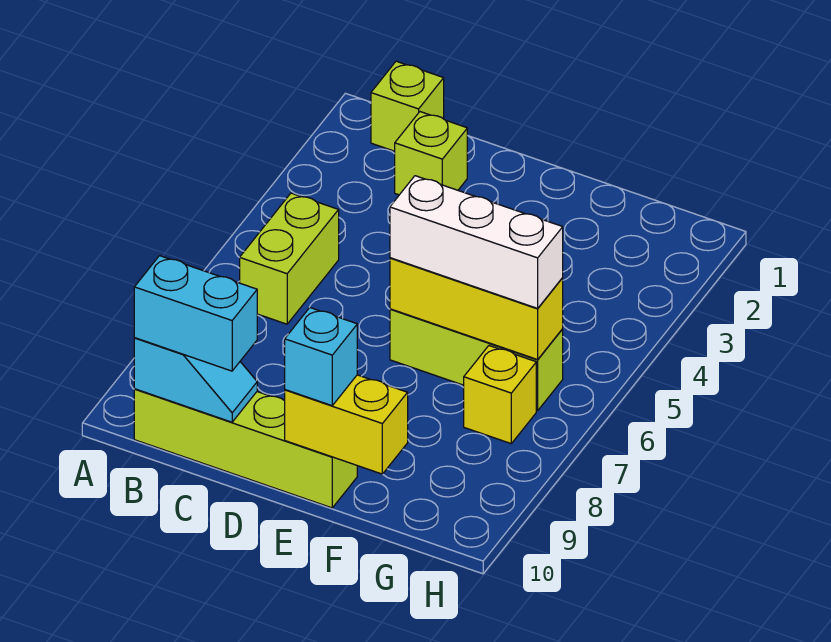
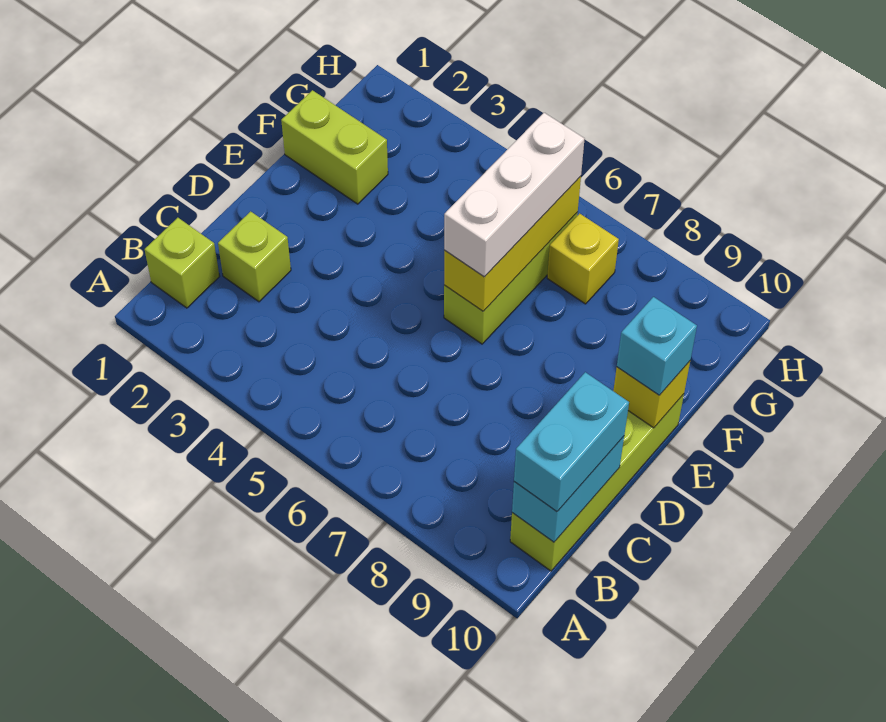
lime brick B5:B6 level 1 -> lime brick F1:F2 level 1
cyan slope B10:C10 level 2 top B -> cyan brick B10:C10 level 2
yellow brick E10:F10 level 2 -> yellow brick E10 level 2

